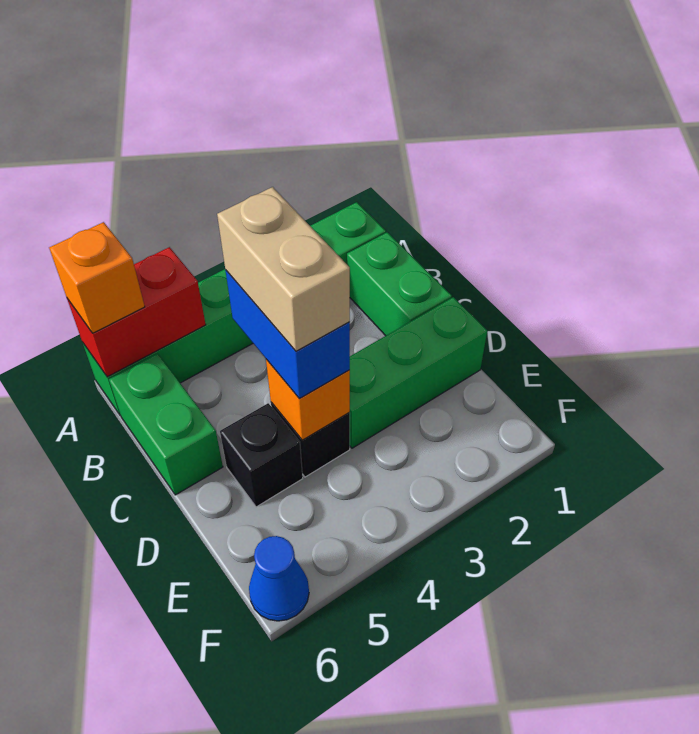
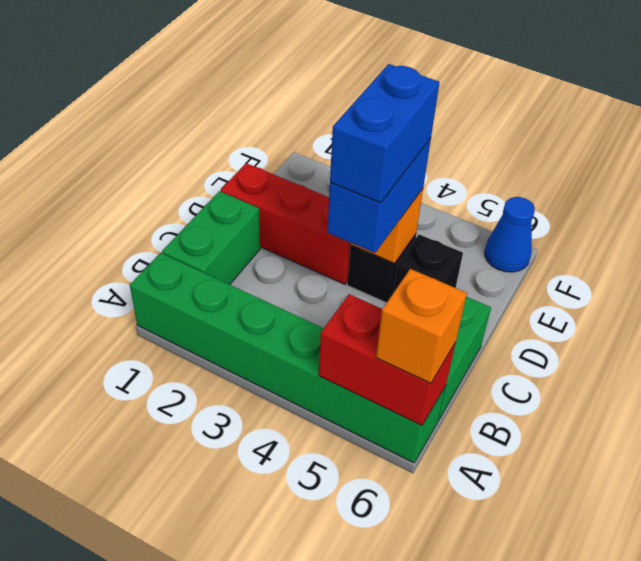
tan brick C4:D4 level 4 -> blue brick C4:D4 level 4
green brick D1:D3 level 1 -> red brick D1:D3 level 1

